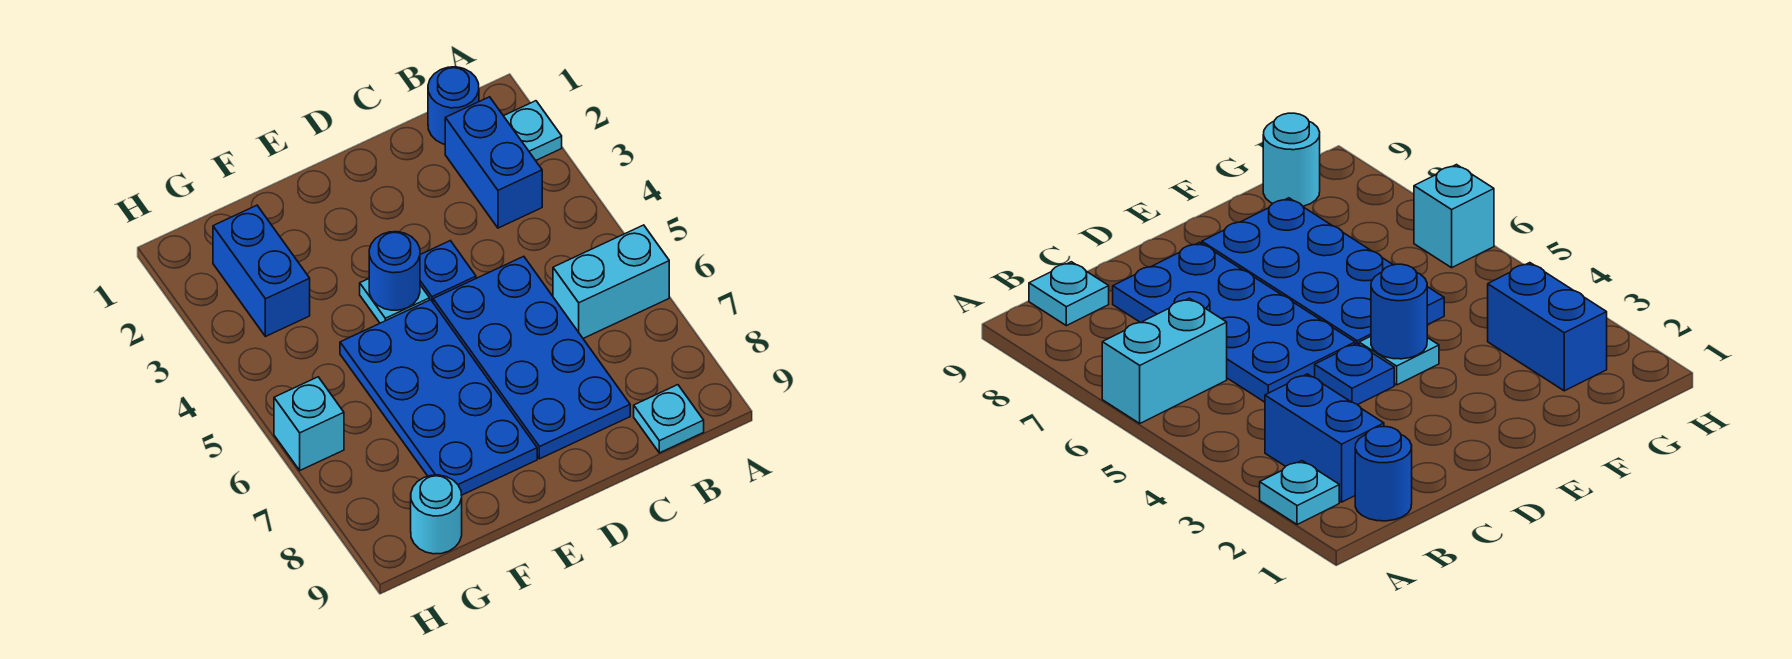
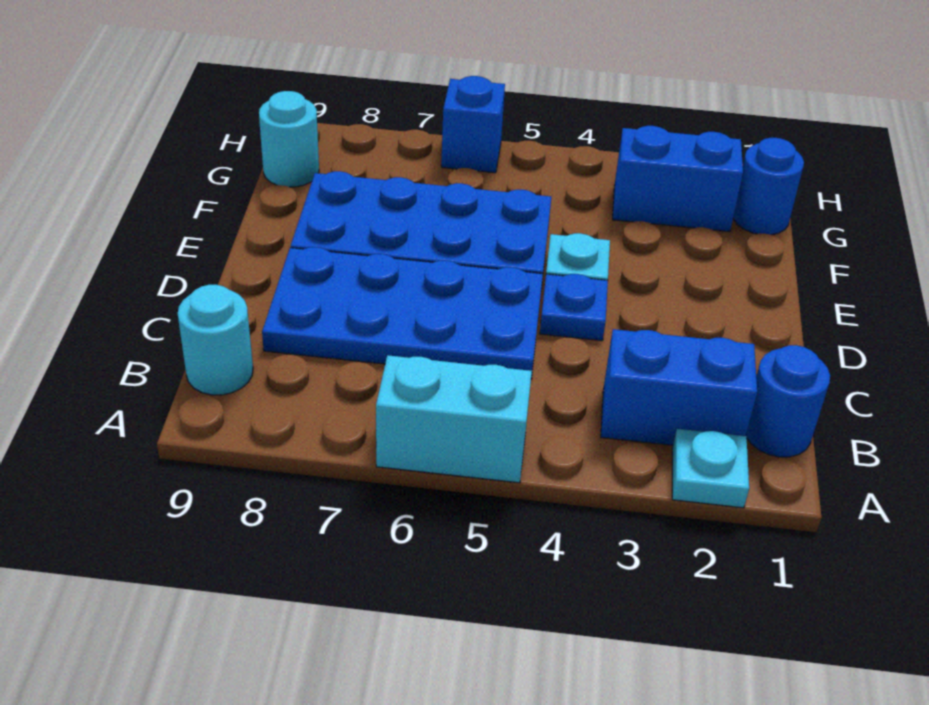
cyan brick A6:B6 level 1 -> cyan brick A5:A6 level 1
cyan plate B9 level 1 -> cyan round brick B9 level 1
blue round brick E4 level 2 -> blue round brick G1 level 1
cyan brick H6 level 1 -> blue brick H6 level 1

